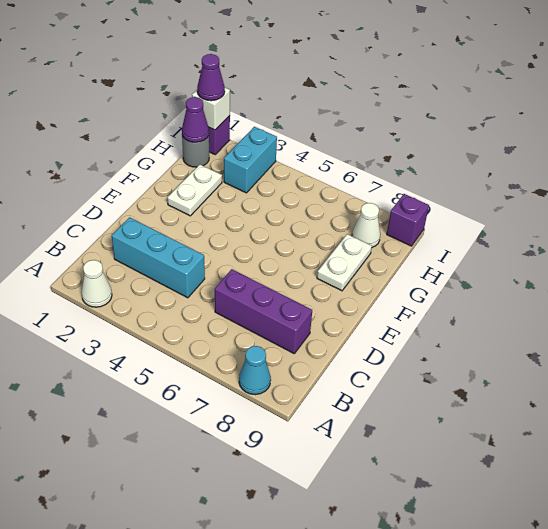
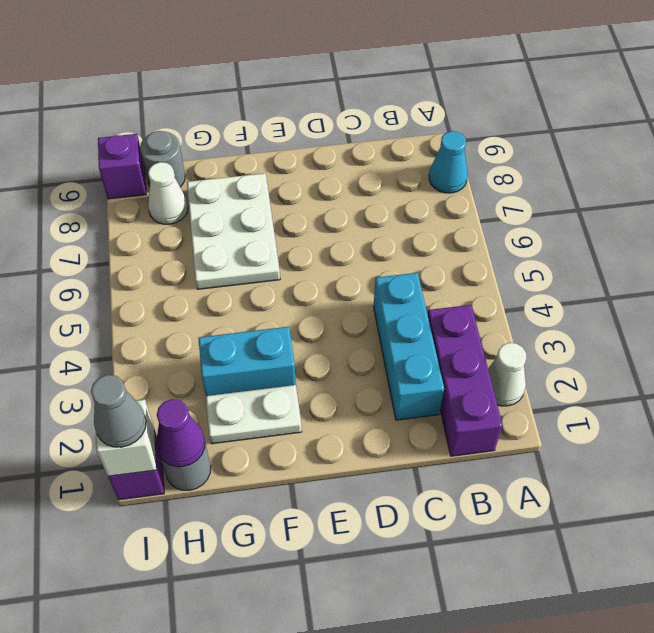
purple brick C6:C8 level 1 -> purple brick B1:B3 level 1
white plate F8:G8 level 1 -> white plate F6:G8 level 1
cyan brick H3:I3 level 1 -> cyan brick F3:G3 level 1
none -> grey round brick H9 level 1
purple cone I1 level 3 -> grey cone I1 level 3

